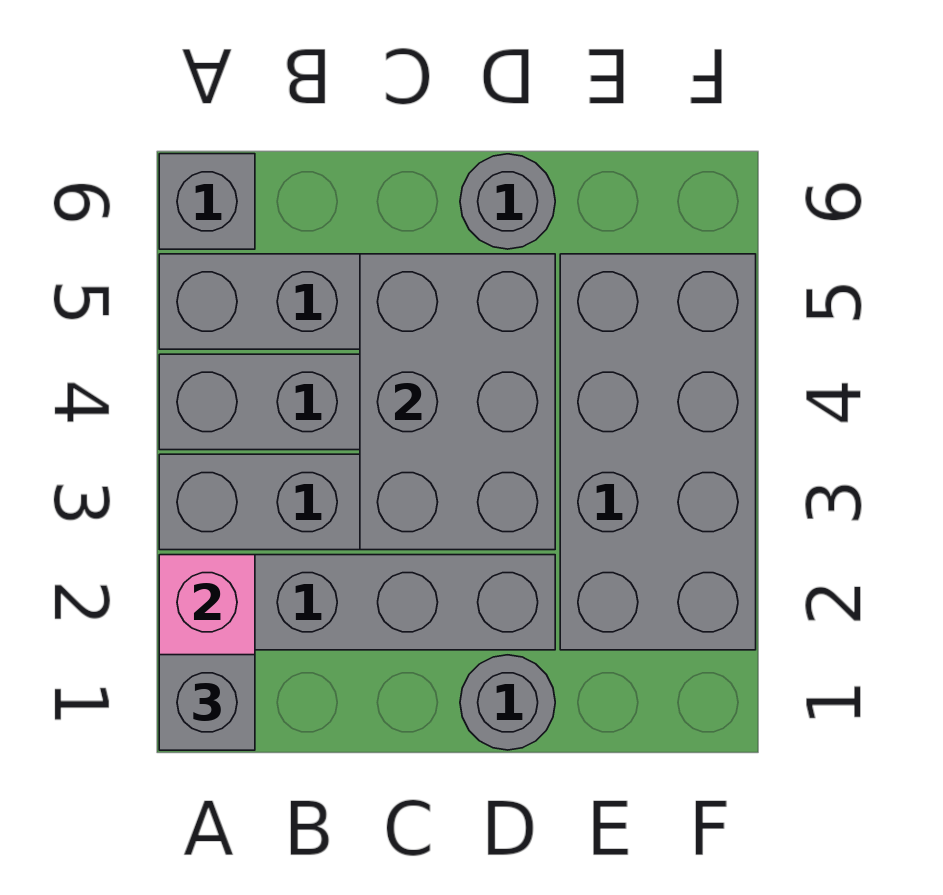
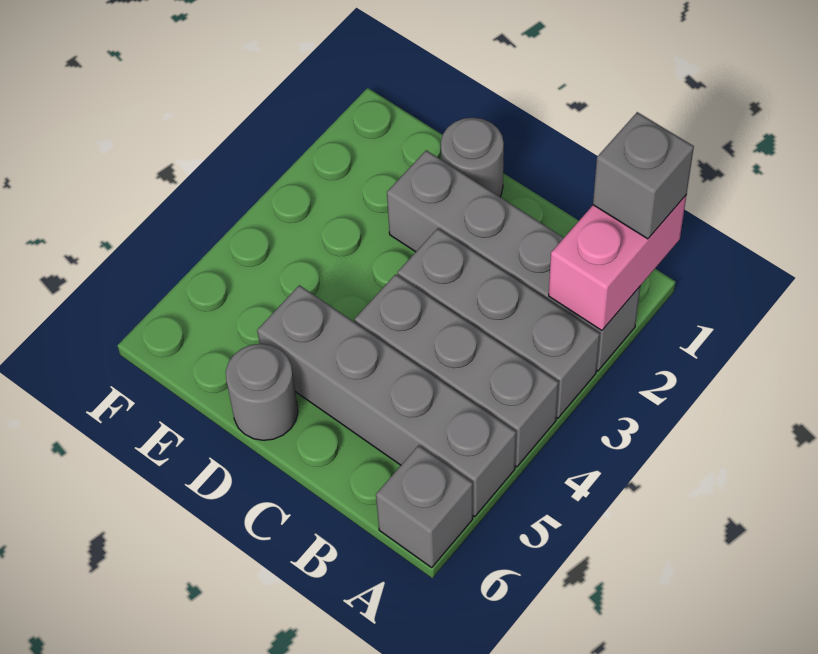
grey brick C3:D5 level 2 -> none
grey brick E2:F5 level 1 -> none

